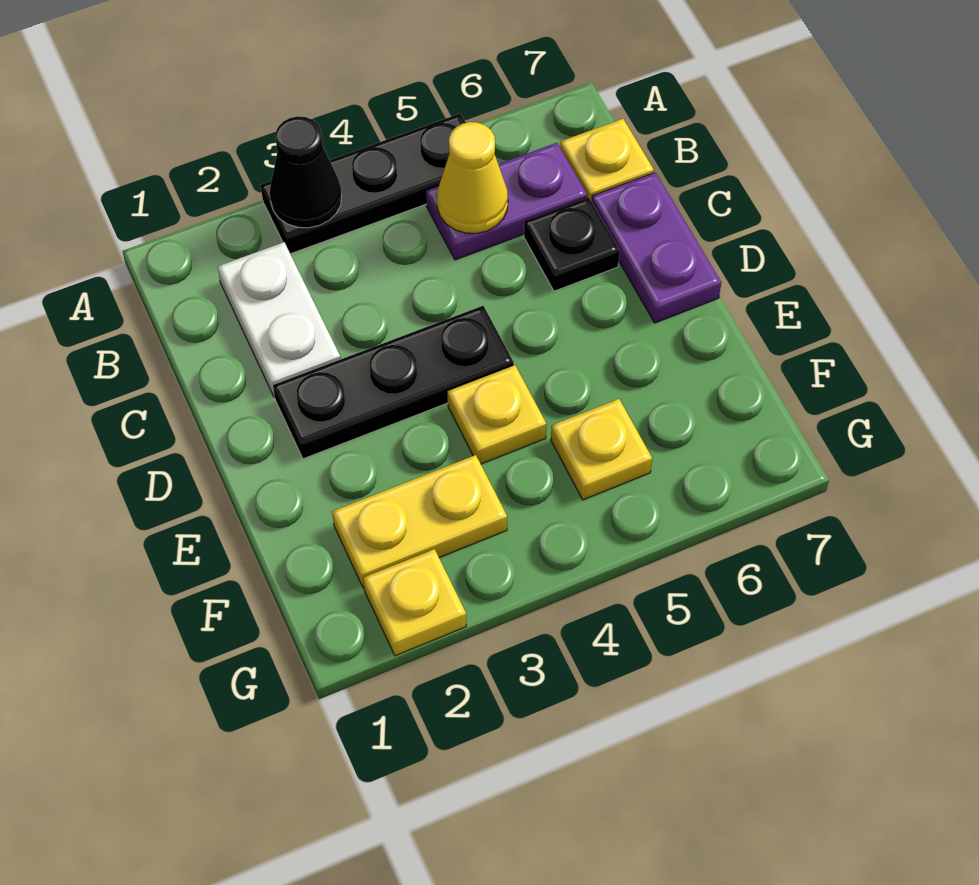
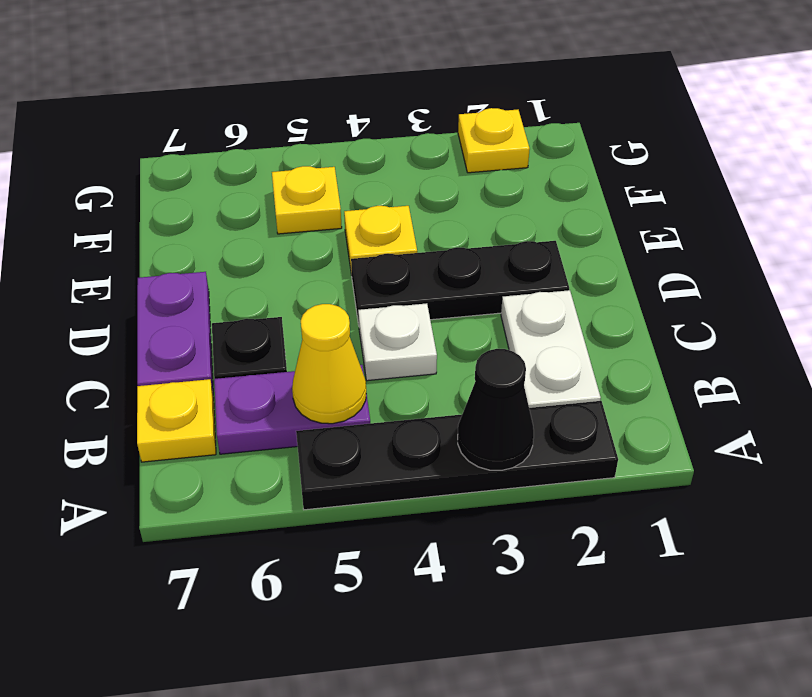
black plate A3:A5 level 1 -> black plate A2:A5 level 1
none -> white plate C4 level 1
yellow plate F2:F3 level 1 -> none

